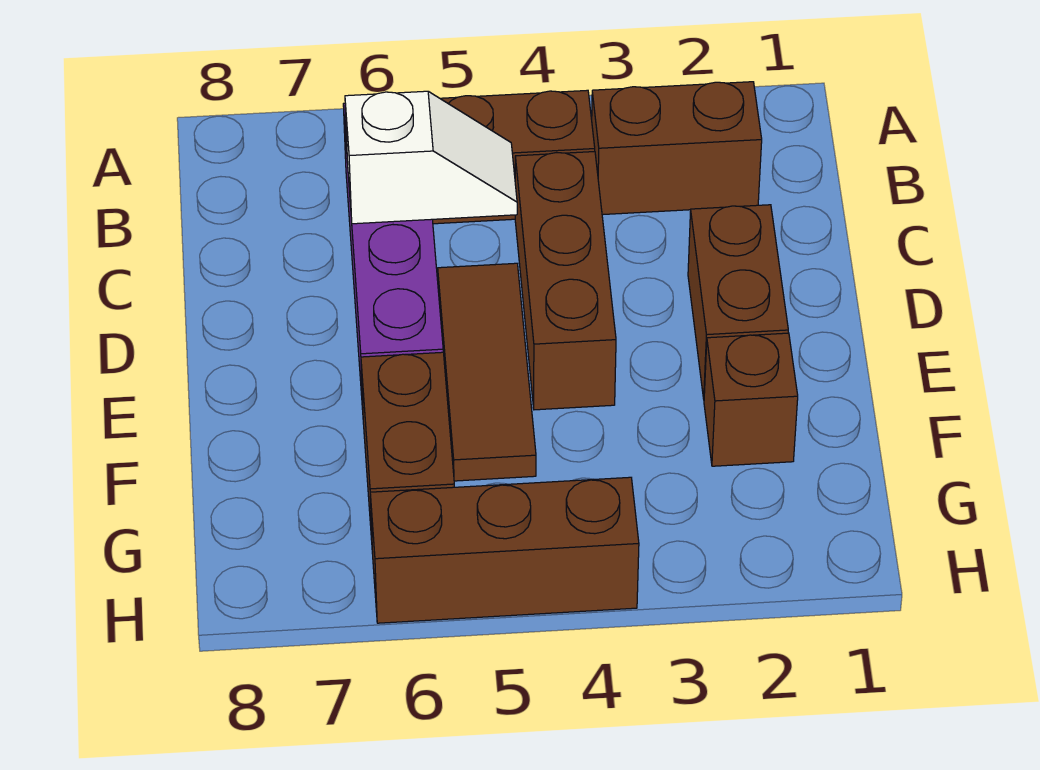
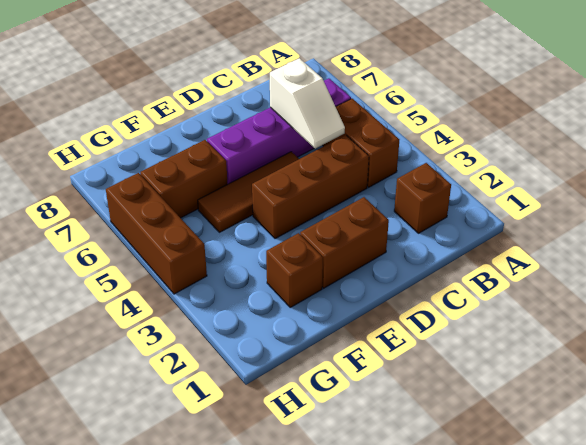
brown brick B2:B3 level 1 -> brown brick B2 level 1

